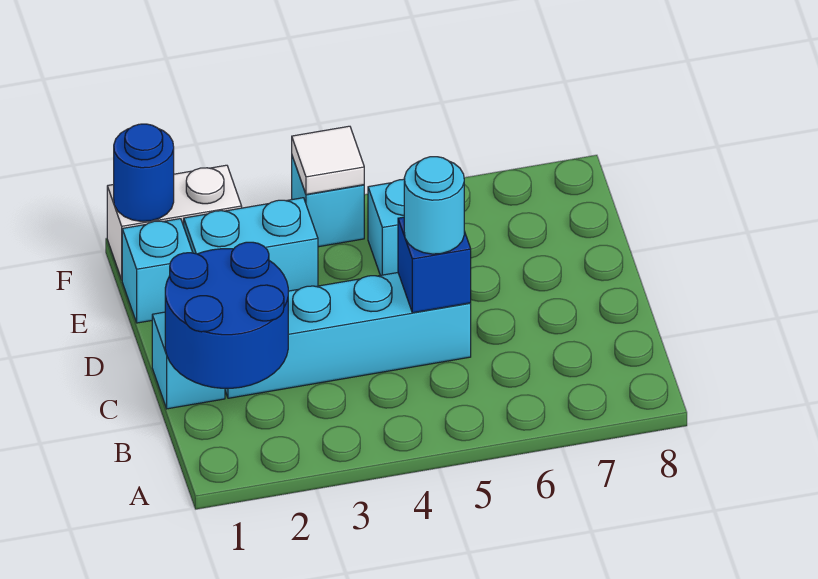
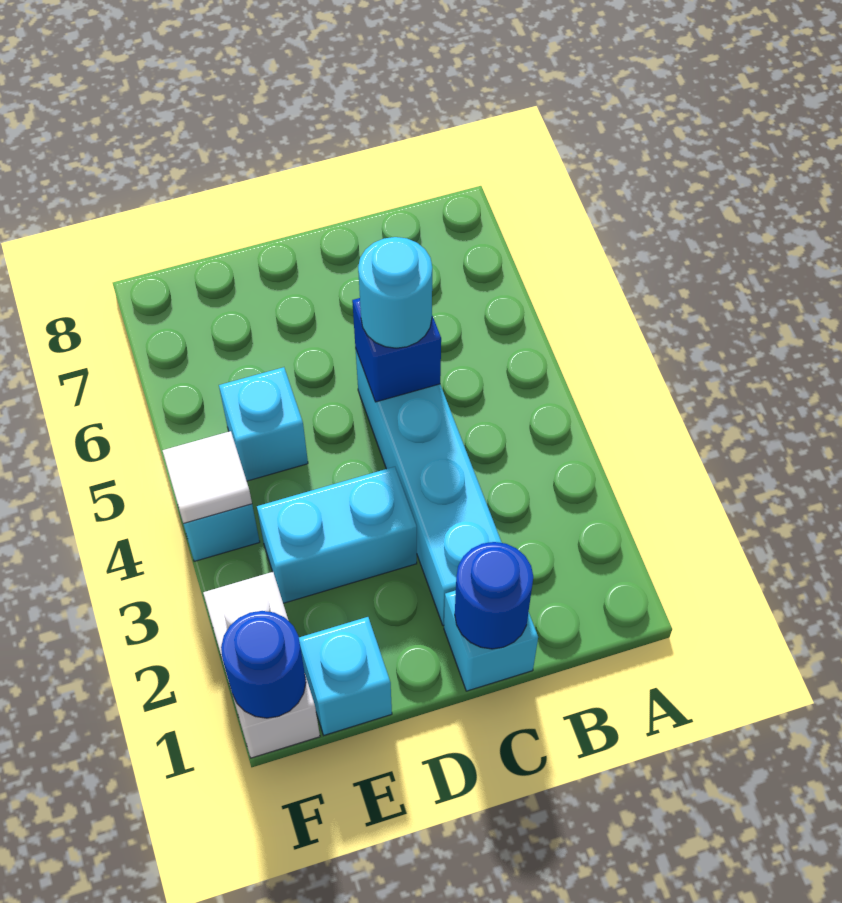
blue round brick B1:C2 level 2 -> blue round brick C1 level 2
cyan brick E2:E3 level 1 -> cyan brick D3:E3 level 1

